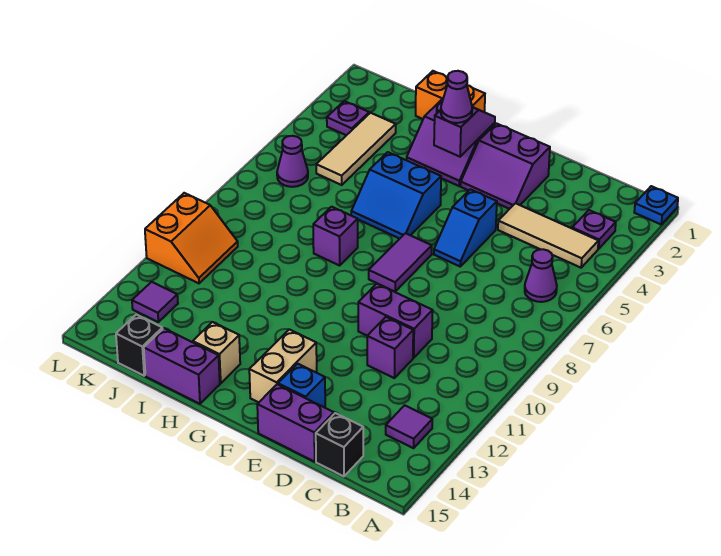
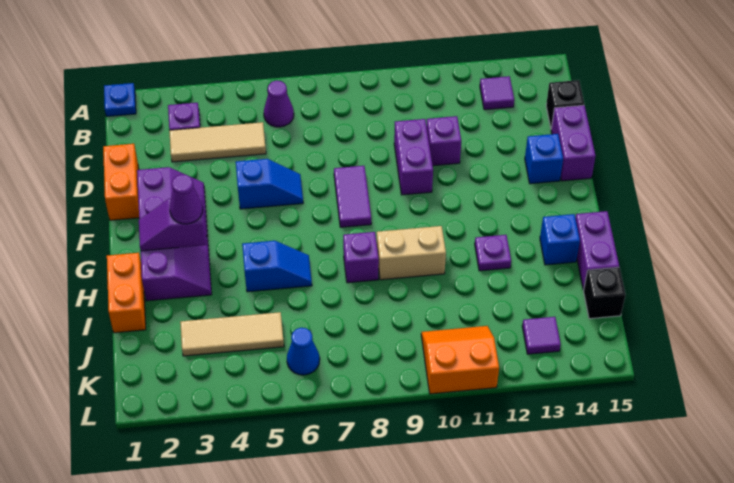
tan tile B4:D4 level 1 -> tan tile C3:C5 level 1
none -> orange brick D1:E1 level 1
purple tile F7:F8 level 1 -> purple tile E8:F8 level 1
tan brick F13:F14 level 1 -> tan brick H9:H10 level 1
blue slope G5:H6 level 1 top 5 -> blue slope H5:H6 level 1 top 5
tan brick H14 level 1 -> blue brick H14 level 1
purple plate K3 level 1 -> purple plate H12 level 1
purple cone K6 level 1 -> blue cone K6 level 1

